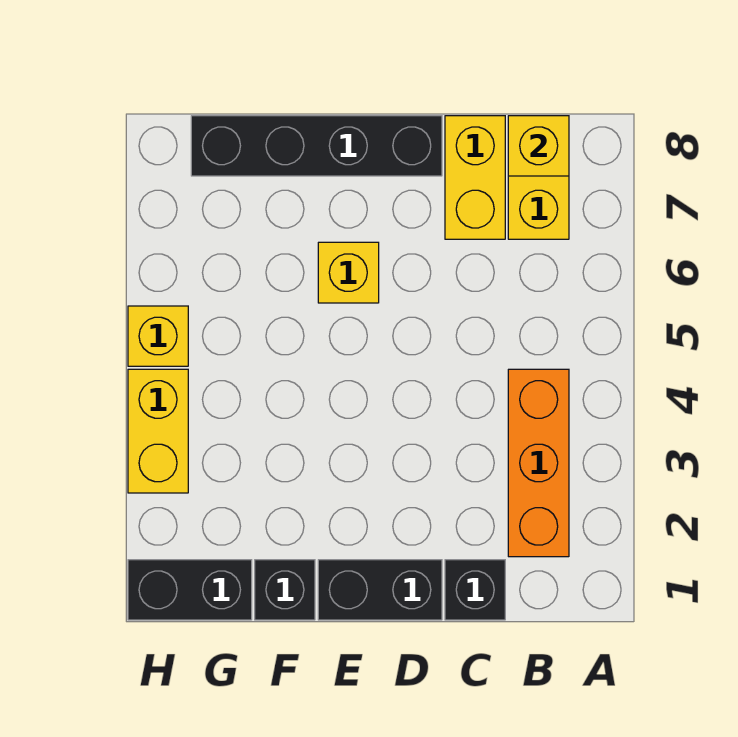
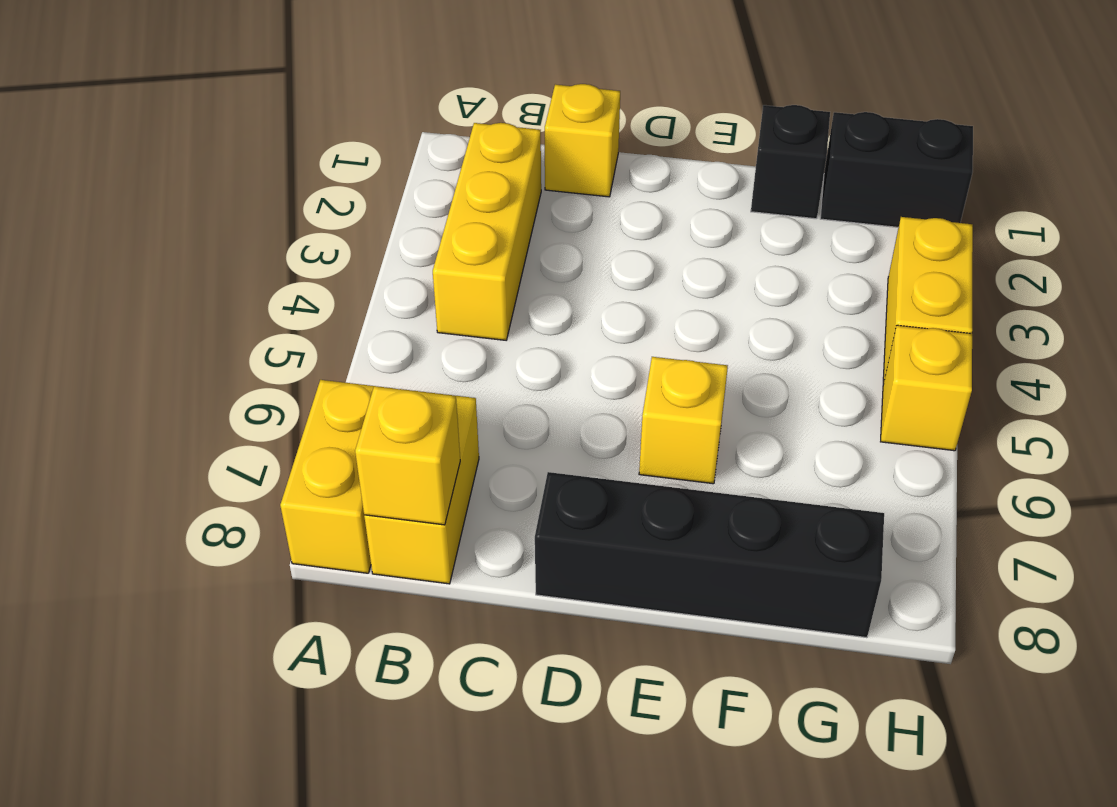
orange brick B2:B4 level 1 -> yellow brick B2:B4 level 1
black brick C1 level 1 -> yellow brick C1 level 1
yellow brick C7:C8 level 1 -> yellow brick A7:A8 level 1
black brick D1:E1 level 1 -> none

